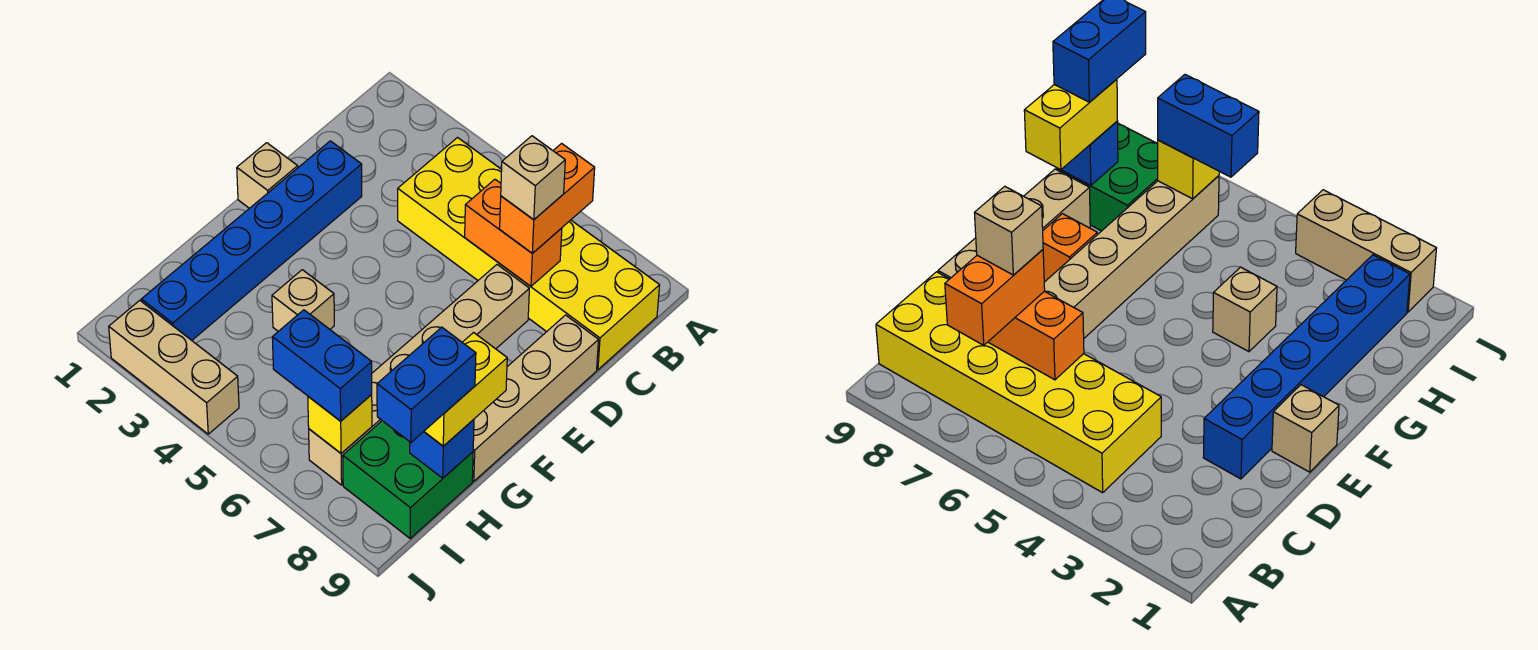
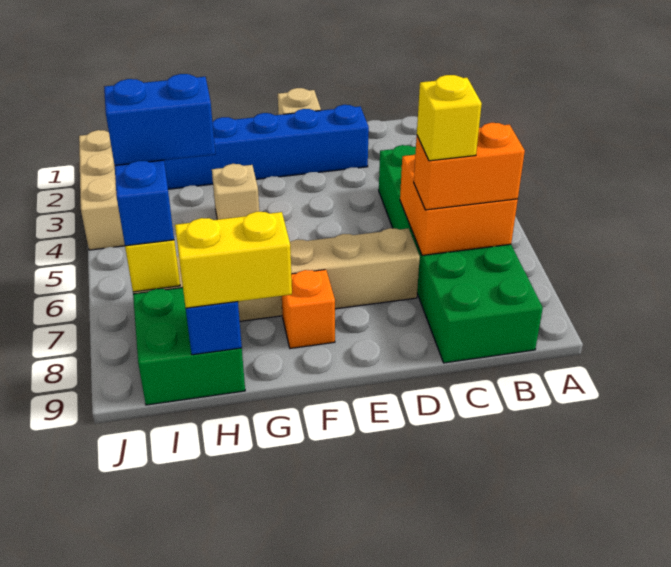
yellow brick B4:C9 level 1 -> green brick B4:C9 level 1
orange brick C6:C7 level 2 -> orange brick B6:C7 level 2
tan brick C7 level 4 -> yellow brick C7 level 4
tan brick D9:G9 level 1 -> none
blue brick H9:I9 level 4 -> blue brick H6:I6 level 4

